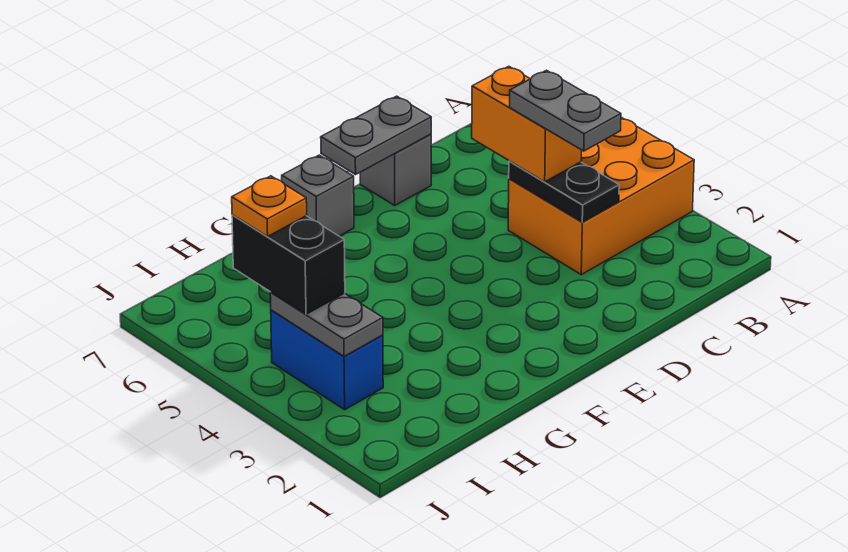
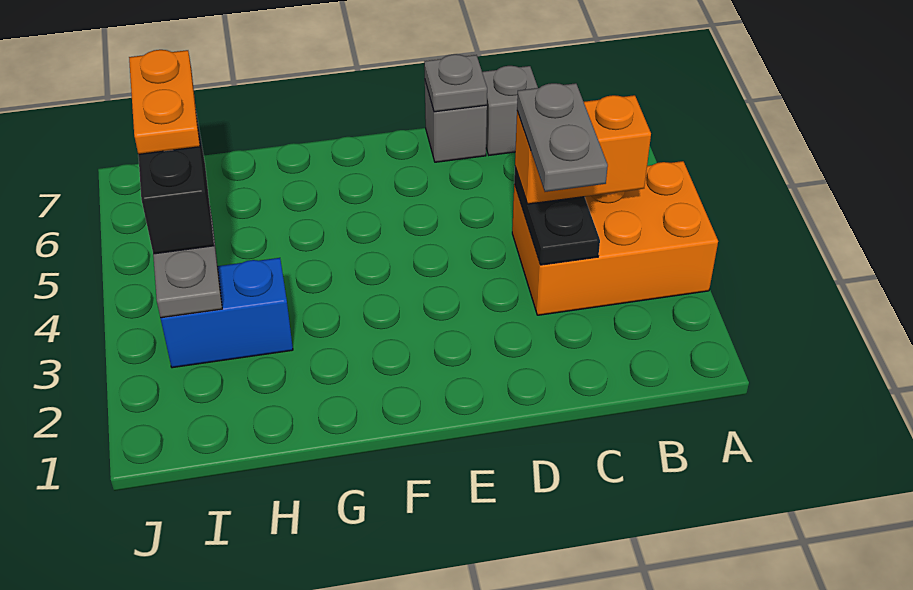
orange brick C4:C5 level 3 -> orange brick B4:C4 level 3
grey plate D7:E7 level 2 -> grey plate D7 level 2
grey brick F7 level 1 -> grey brick C7 level 1
blue brick I3:I4 level 1 -> blue brick H3:I3 level 1
orange plate I5 level 4 -> orange plate I5:I6 level 4

